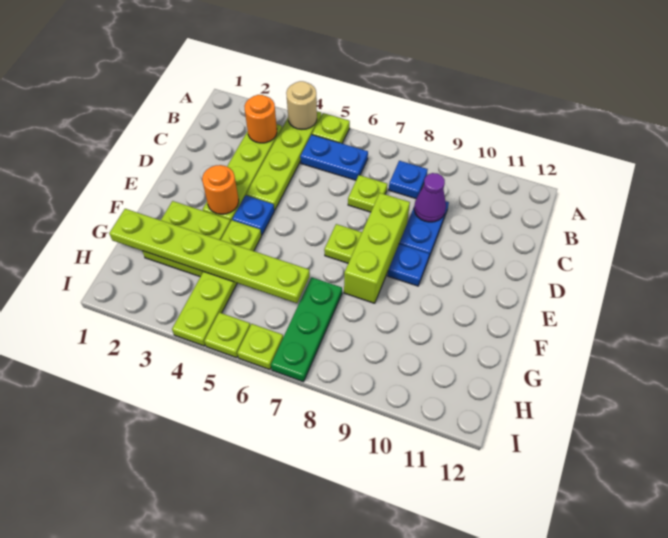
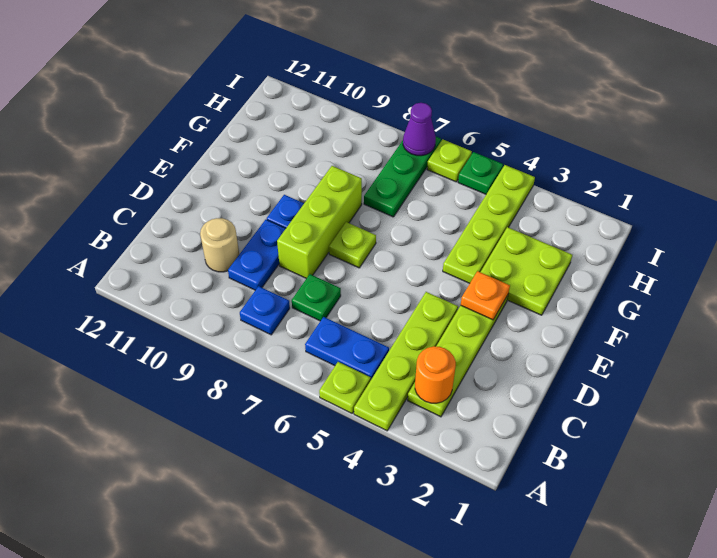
tan round brick A4 level 2 -> tan round brick C10 level 1
lime plate C7 level 1 -> green plate C7 level 1
purple cone C9 level 2 -> purple cone I7 level 2
orange round brick E3 level 2 -> orange plate E3 level 2
blue plate E4 level 1 -> none
lime plate G1:G6 level 2 -> none
lime plate I5 level 1 -> green plate I5 level 1

